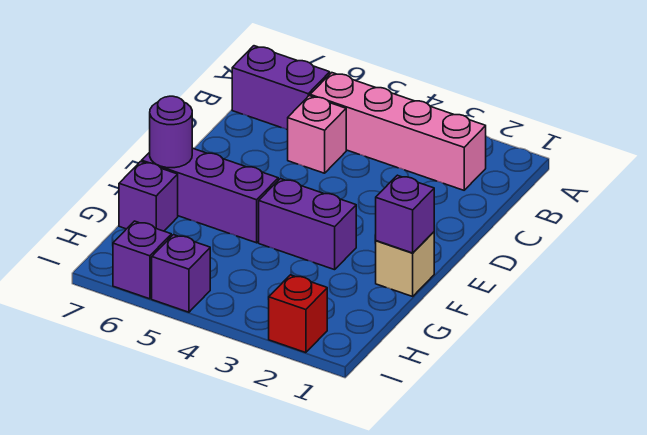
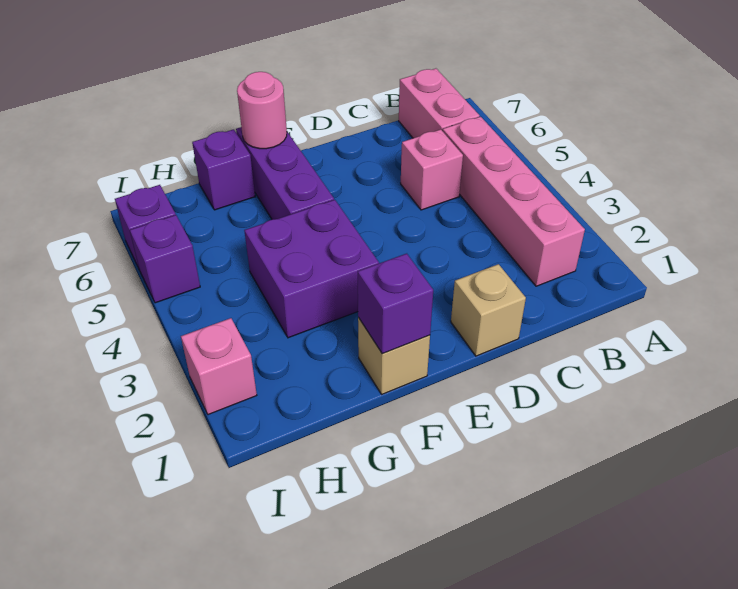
purple brick B6:B7 level 1 -> pink brick B6:B7 level 1
none -> tan brick D1 level 1
purple brick F3:F4 level 1 -> purple brick F3:G4 level 1
purple round brick F7 level 2 -> pink round brick F7 level 2
red brick I2 level 1 -> pink brick I2 level 1

